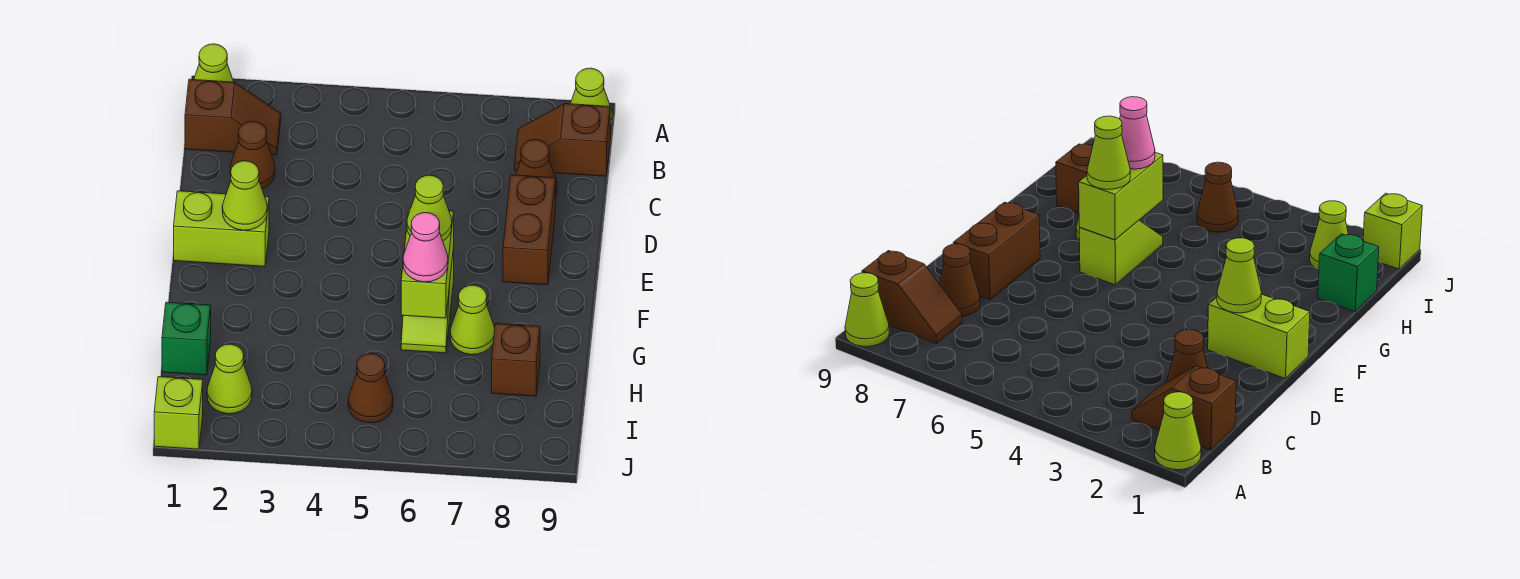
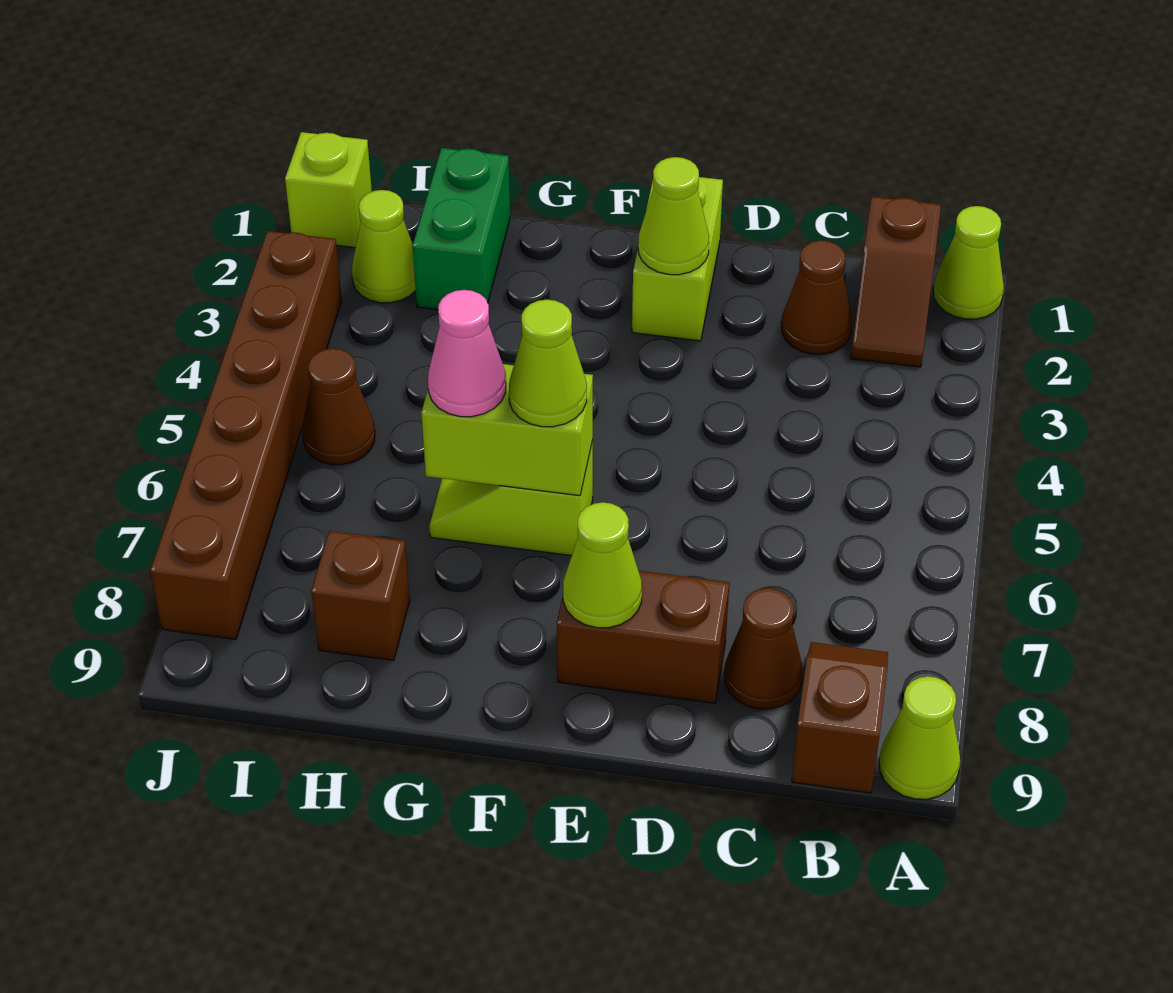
lime cone G7 level 1 -> lime cone E8 level 2
green brick H1 level 1 -> green brick H1:H2 level 1
none -> brown brick J3:J8 level 1

